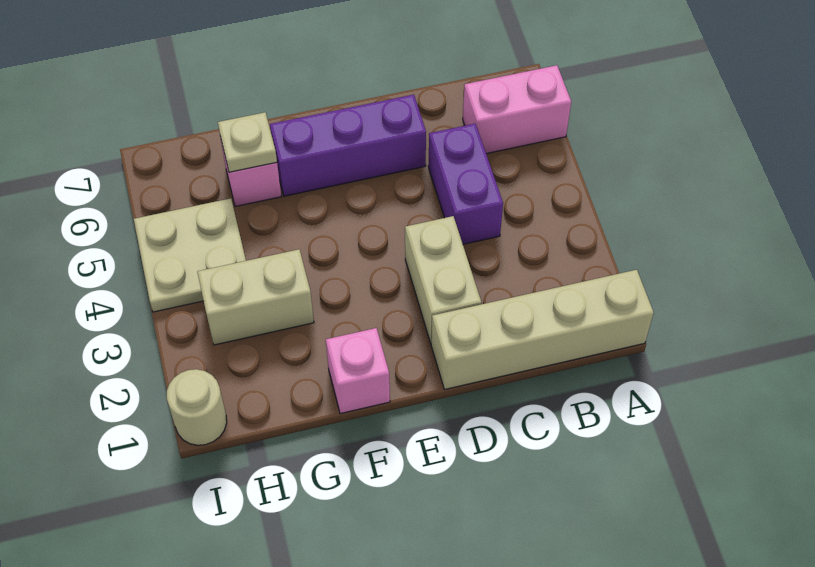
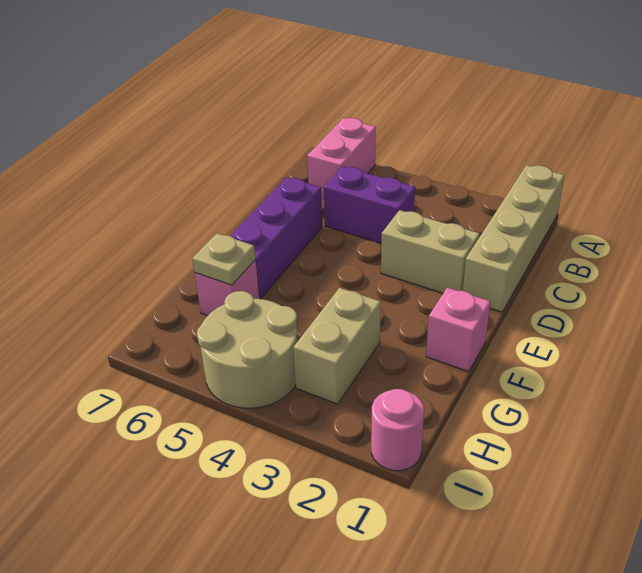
tan plate H4:I5 level 1 -> tan round brick H4:I5 level 1
tan round brick I1 level 1 -> pink round brick I1 level 1

